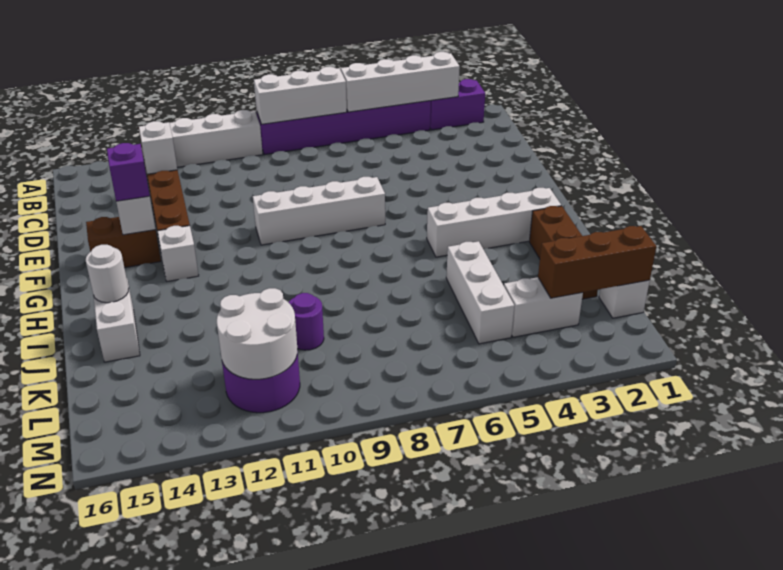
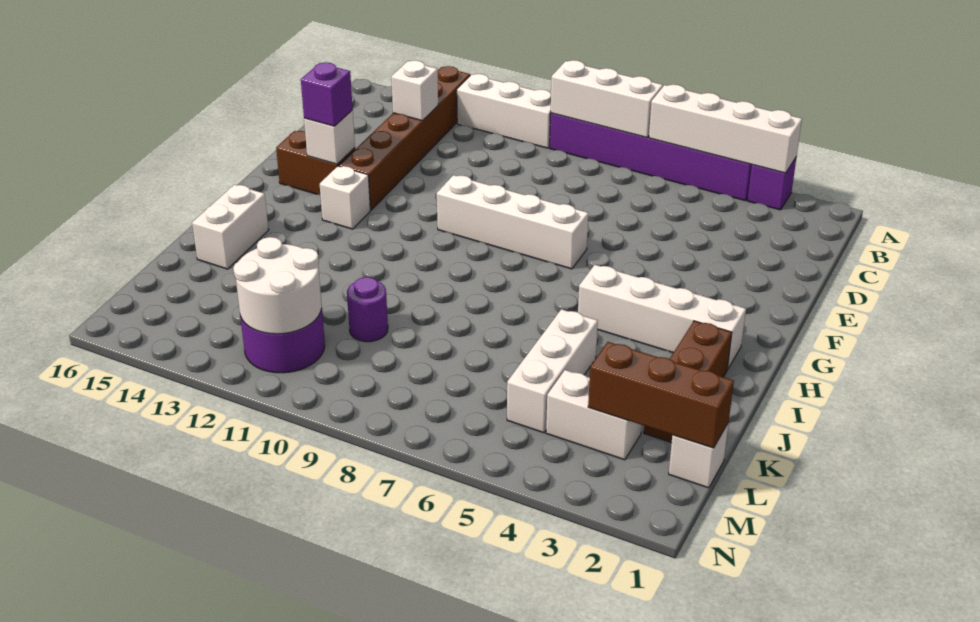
purple brick A2:A3 level 1 -> purple brick A3 level 1
white round brick I15 level 2 -> none

